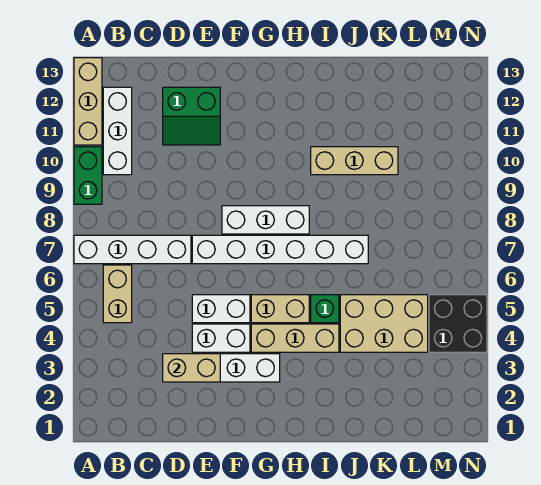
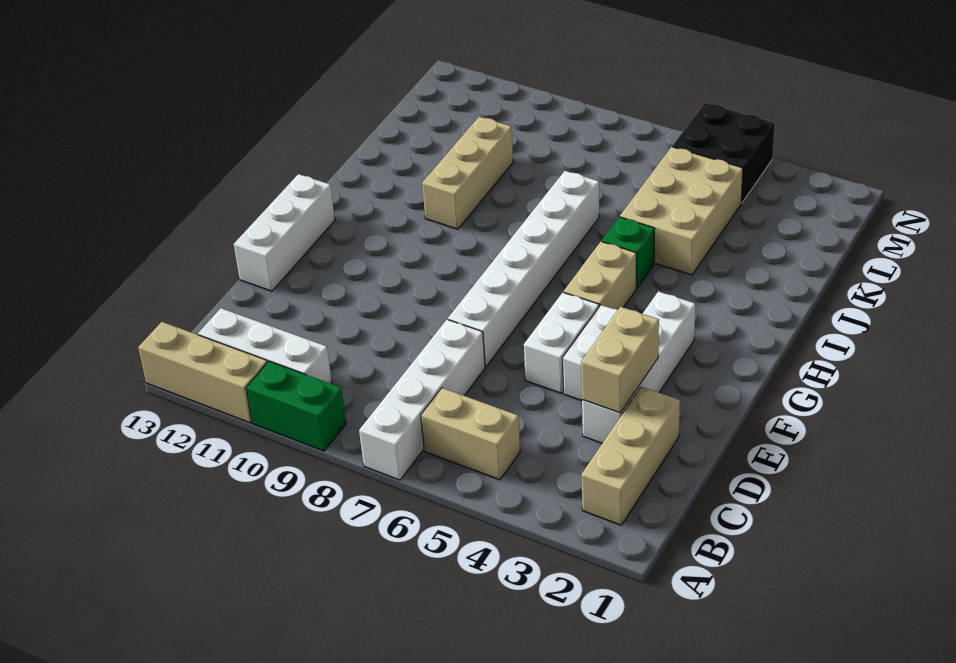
green slope D11:E12 level 1 top 12 -> none
white brick F8:H8 level 1 -> white brick E13:G13 level 1
tan brick G4:I4 level 1 -> tan brick B2:D2 level 1

